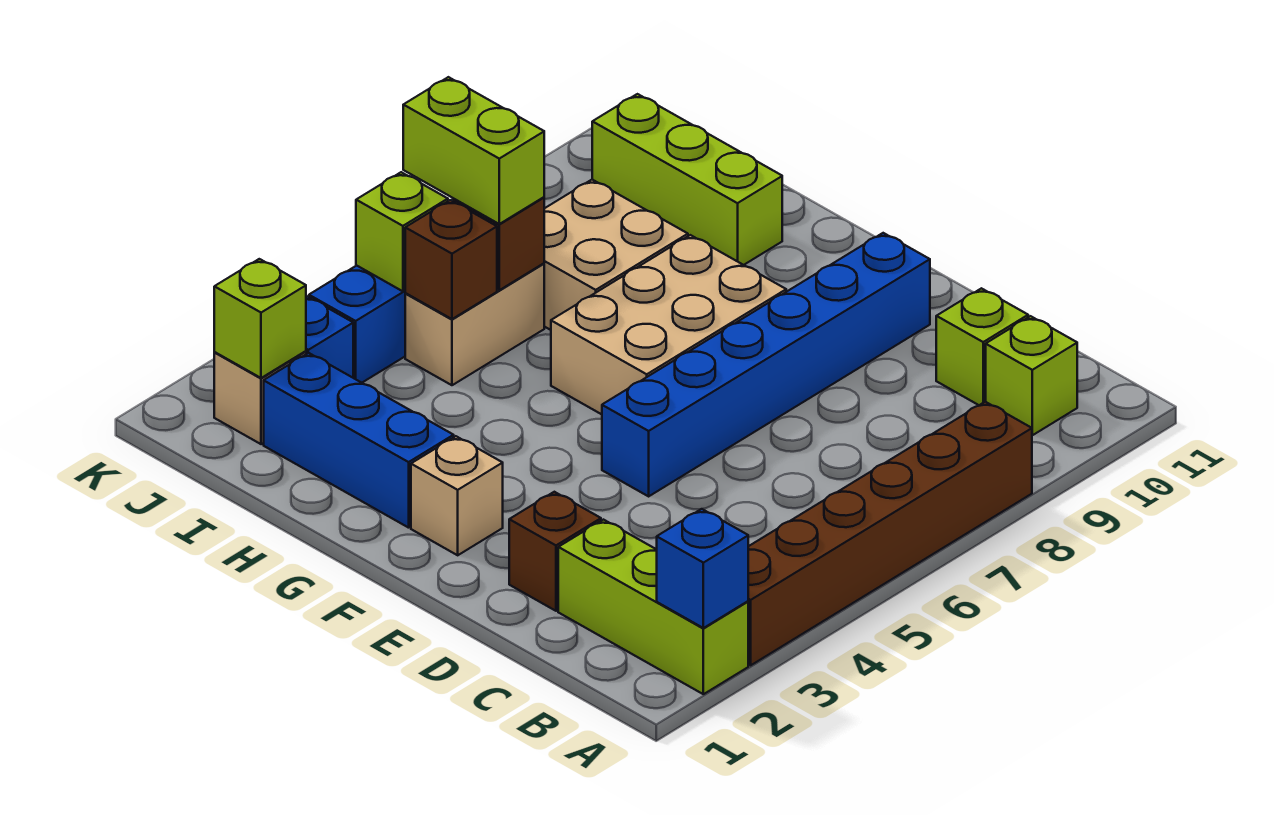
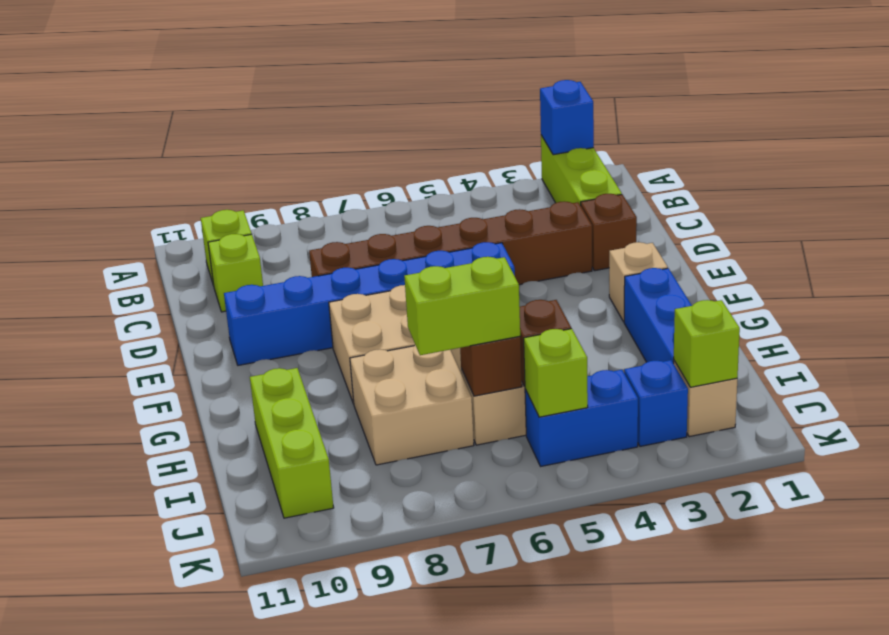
brown brick A3:A8 level 1 -> brown brick D3:D8 level 1
lime brick I6:J6 level 3 -> lime brick I6:I7 level 3

